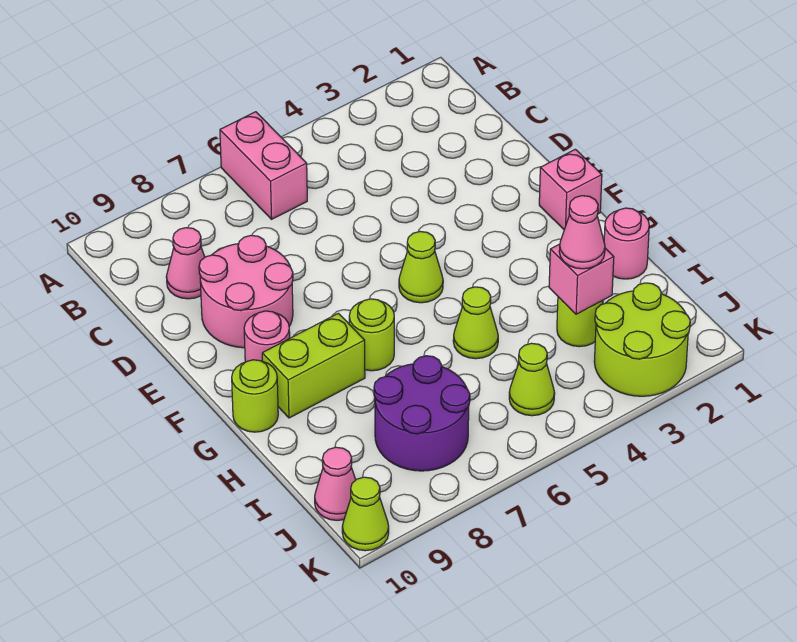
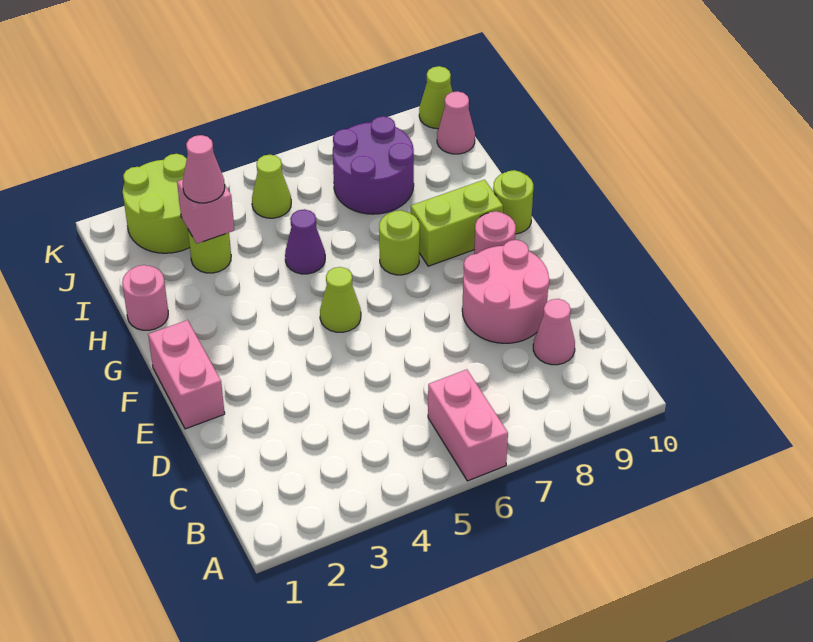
pink brick F1 level 1 -> pink brick E1:F1 level 1
lime cone H5 level 1 -> purple cone H5 level 1

